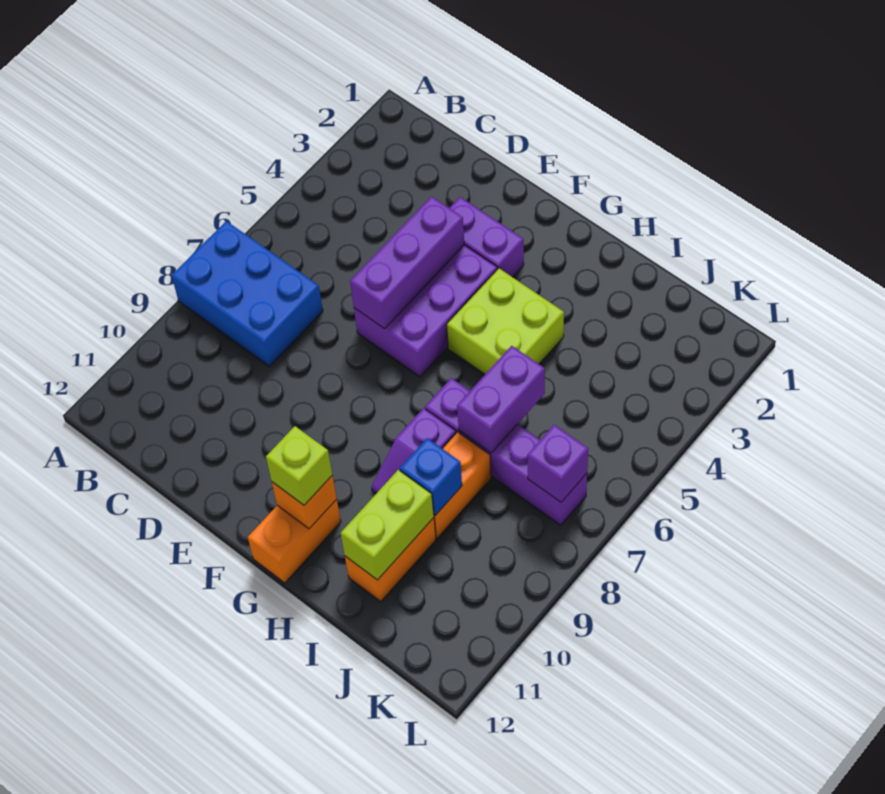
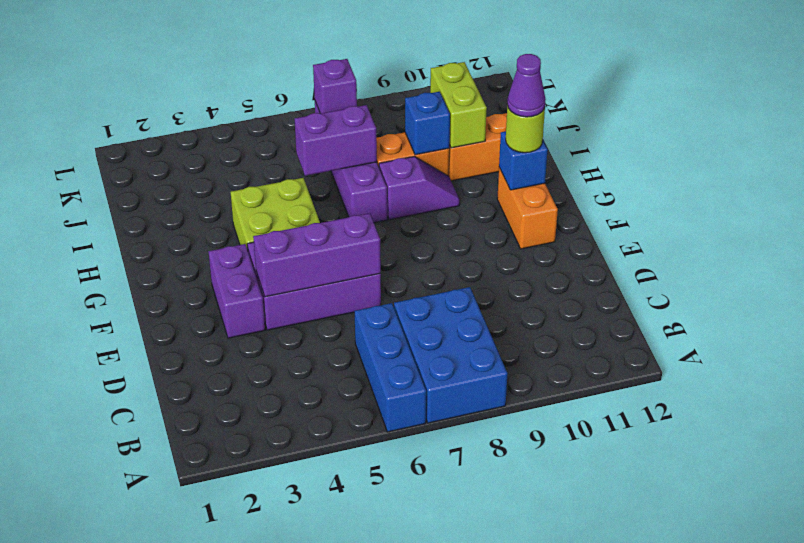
none -> blue brick A6:C6 level 1
orange brick G11:G12 level 1 -> orange brick F11:G11 level 1
orange brick G11 level 2 -> blue brick G11 level 2
lime brick G11 level 3 -> lime round brick G11 level 3
none -> purple cone G11 level 4
lime brick I10:I11 level 2 -> lime brick I10:J10 level 2

